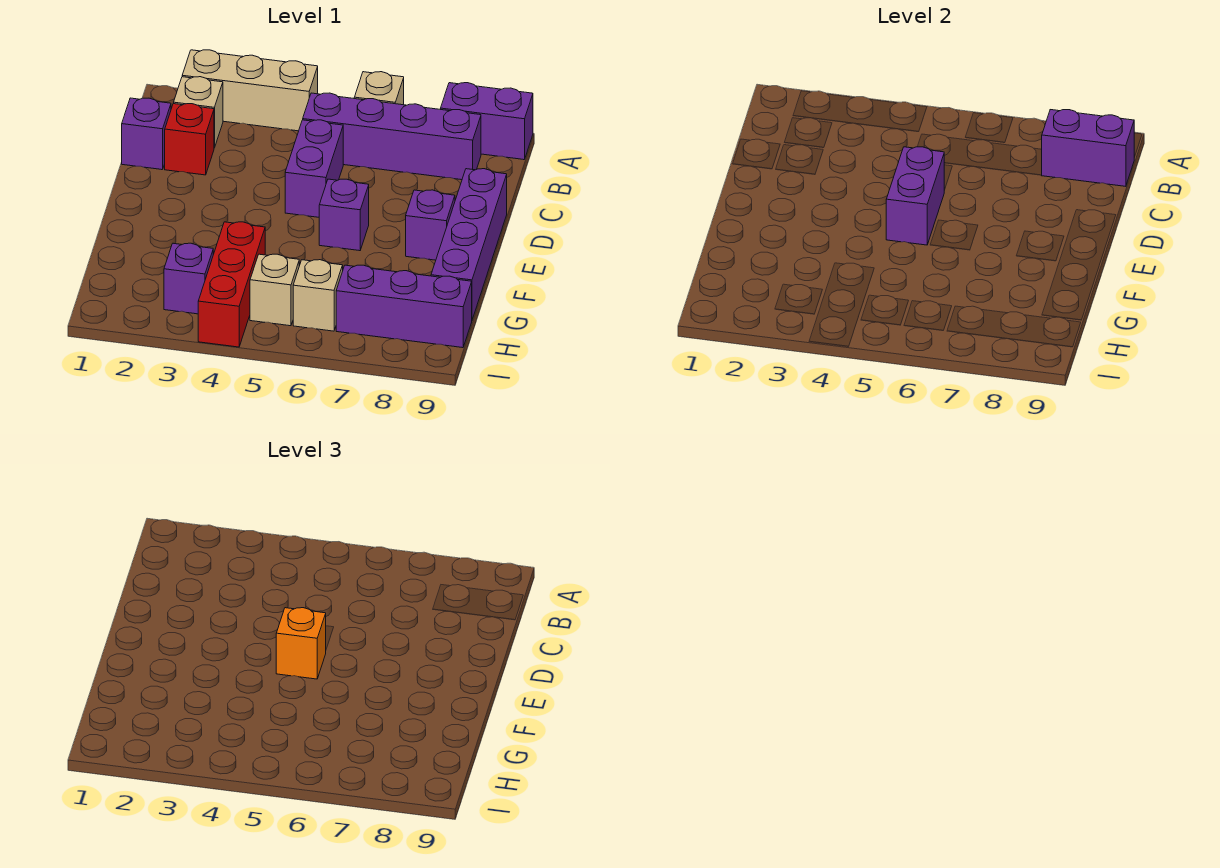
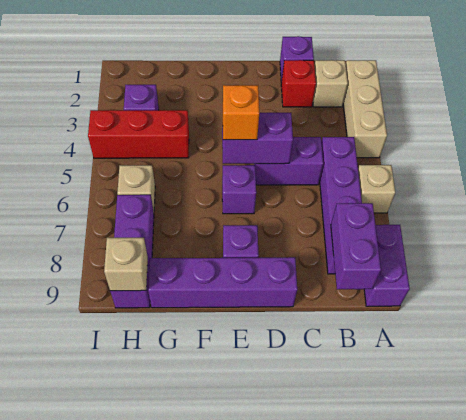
tan brick H5 level 1 -> tan brick H9 level 2

